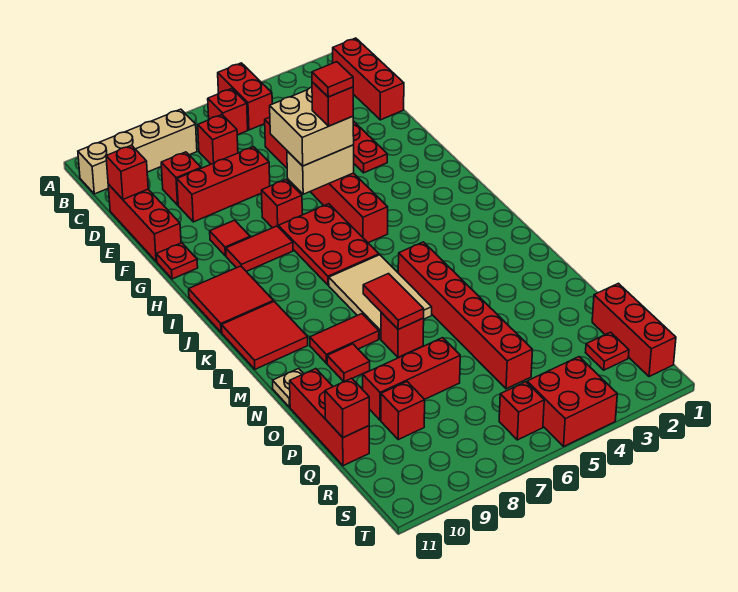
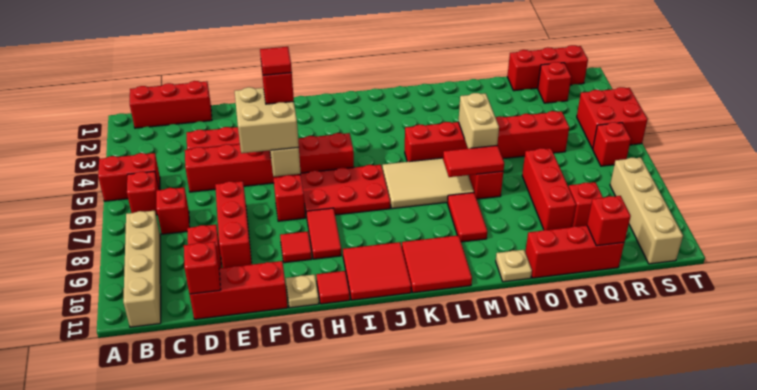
red plate G11 level 1 -> tan plate G11 level 1
none -> tan brick N5:N6 level 2
red tile N9 level 1 -> red tile H11 level 1
red plate R2 level 1 -> red brick R2 level 1
none -> tan brick S8:S11 level 1

